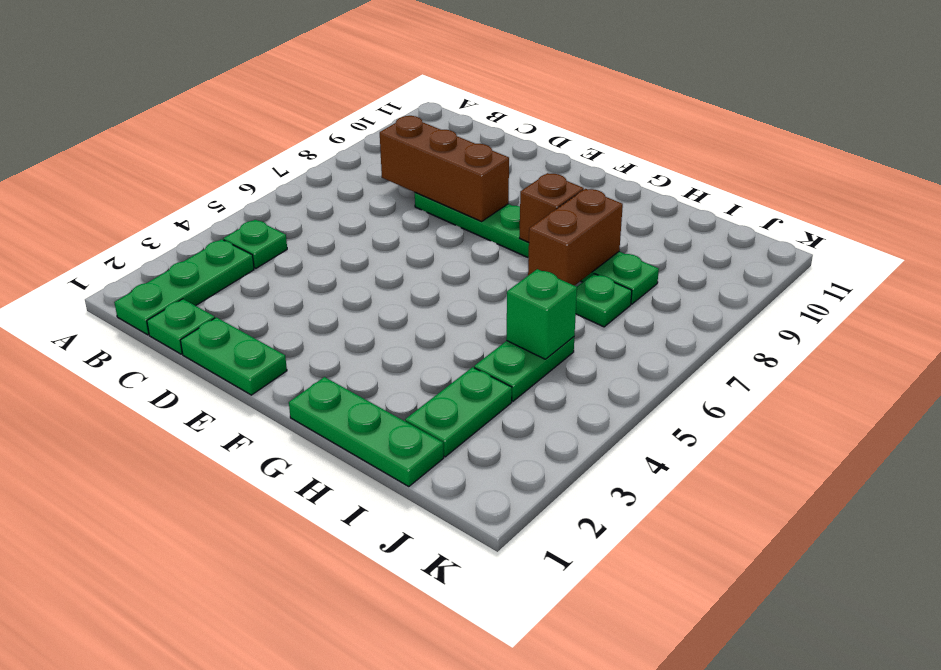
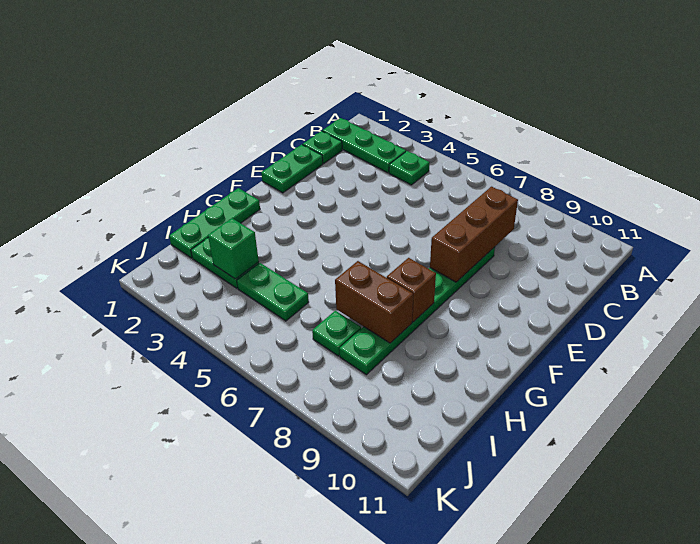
green brick I5 level 2 -> green brick I3 level 2

